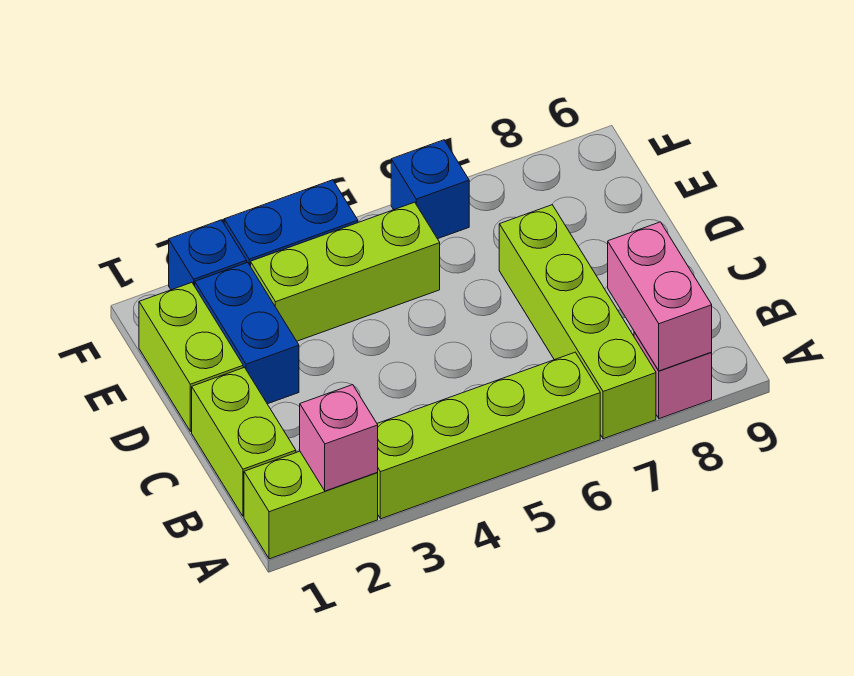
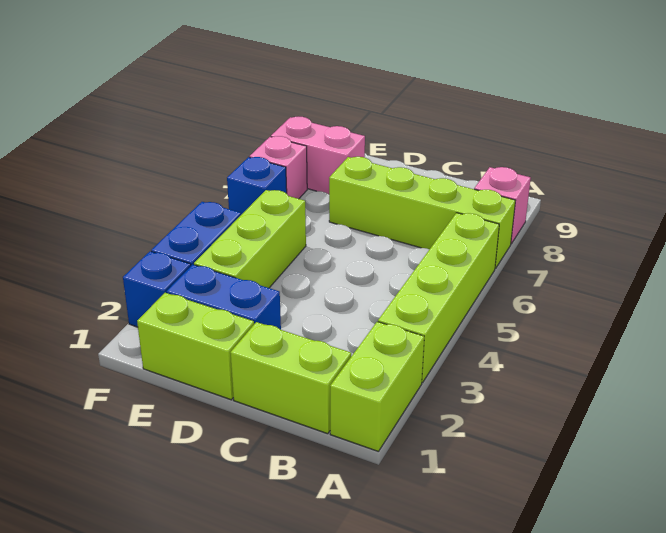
pink brick A2 level 2 -> pink brick F7 level 1
pink brick A8:B8 level 2 -> pink brick E8:F8 level 1

